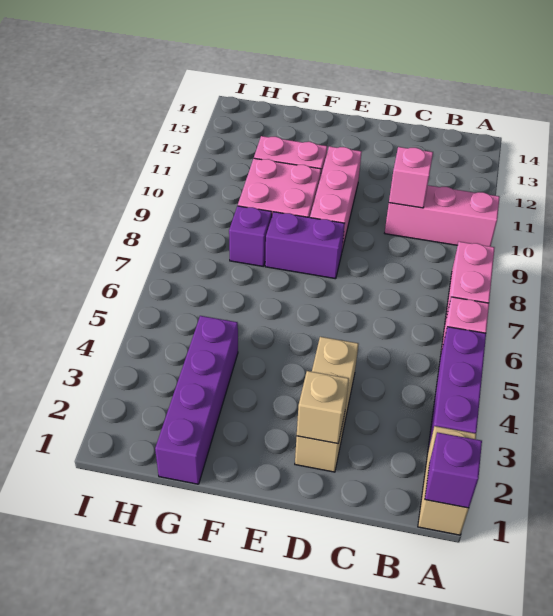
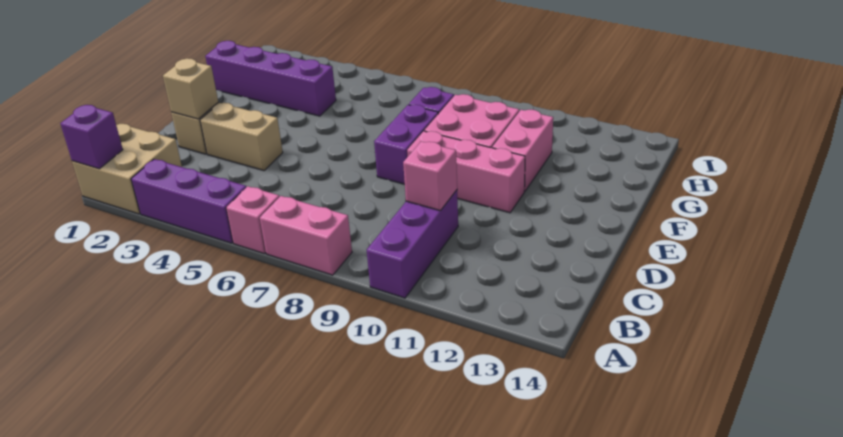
tan brick A1:A2 level 1 -> tan brick A1:B2 level 1
pink brick A10:C10 level 1 -> purple brick A10:C10 level 1

